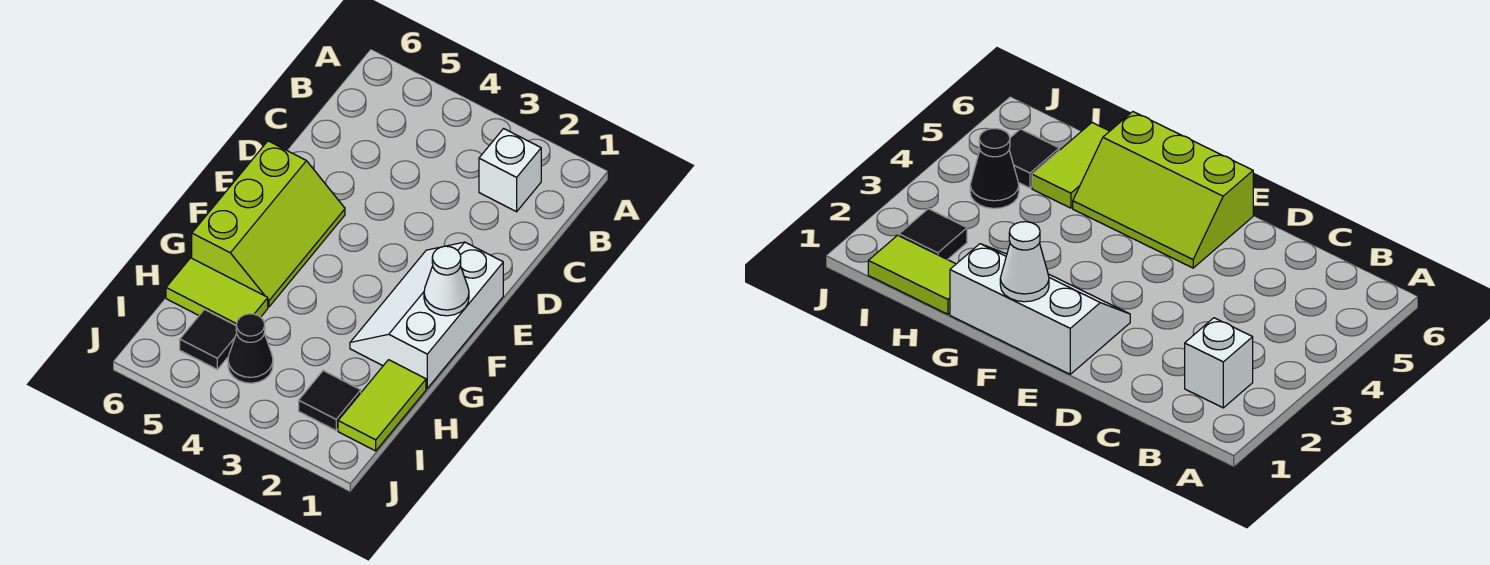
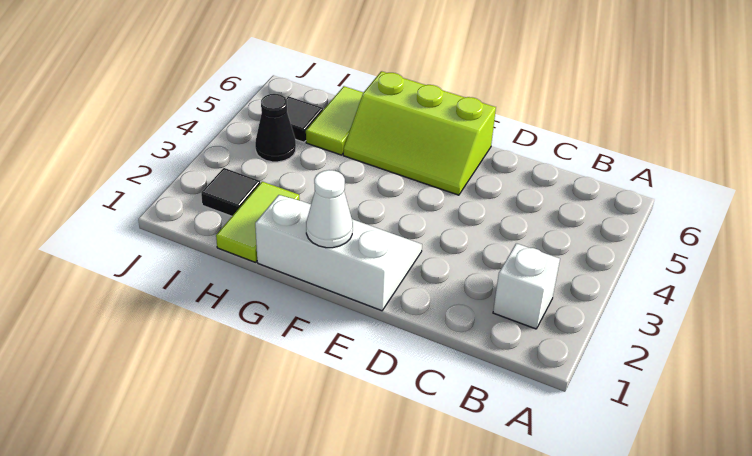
lime tile H1:I1 level 1 -> lime tile H1:H2 level 1

